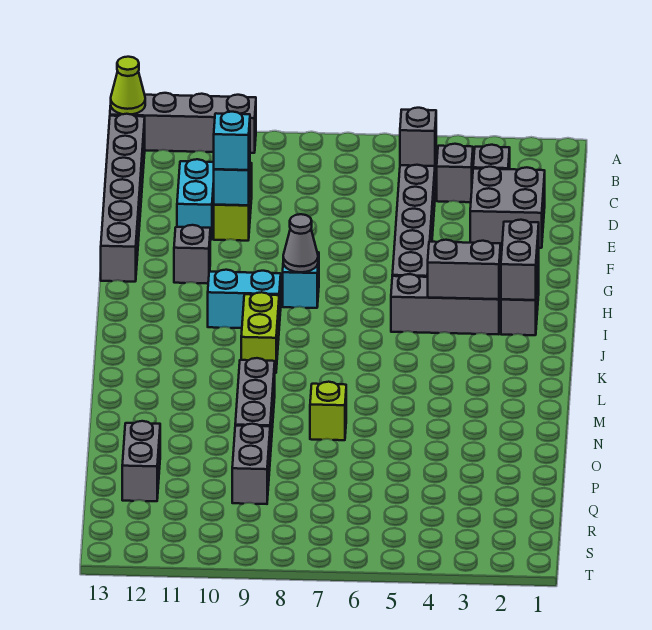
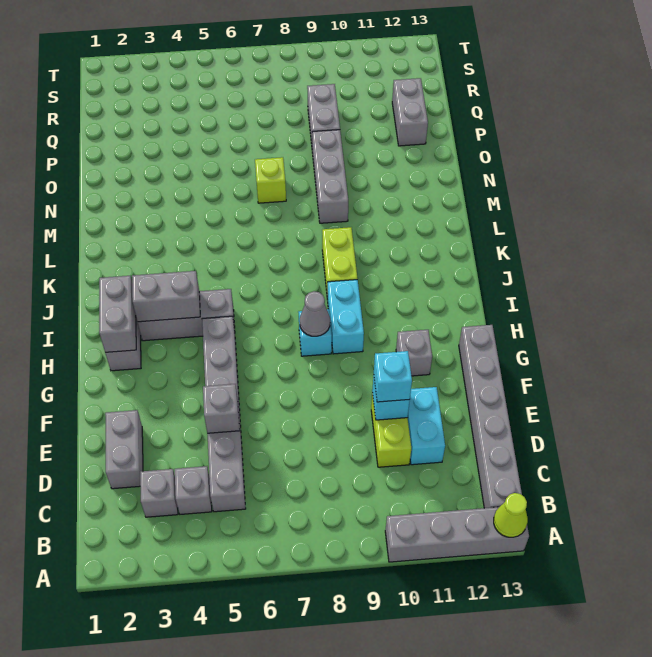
grey brick C5 level 2 -> grey brick E5 level 2
grey brick D2:E3 level 1 -> grey brick D2:E2 level 1
cyan brick I9:I10 level 1 -> cyan brick H9:I9 level 1

